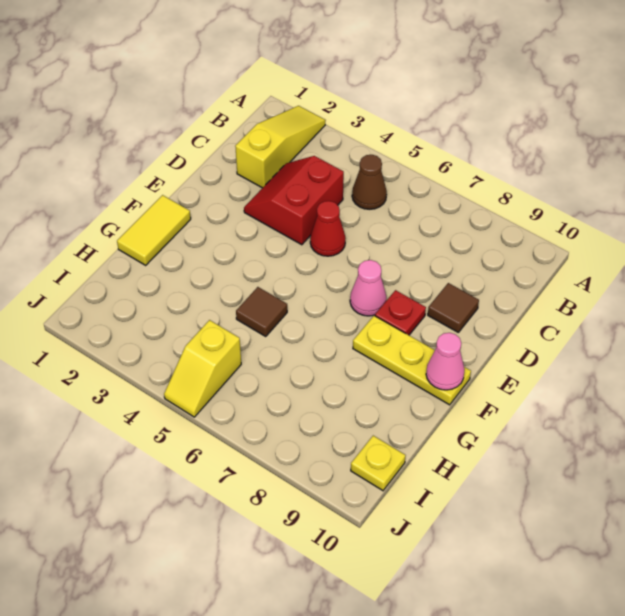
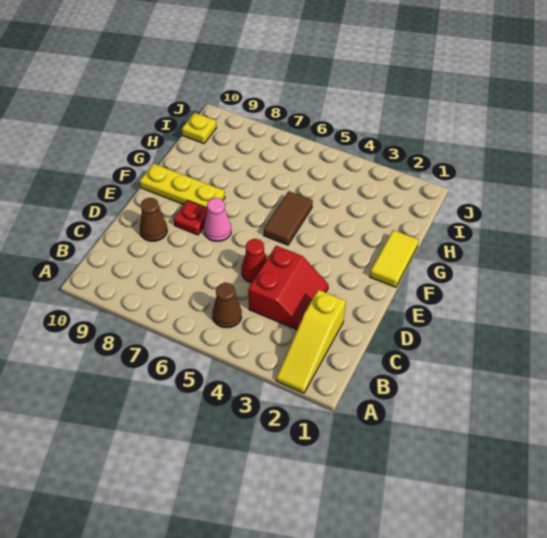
brown tile D9 level 1 -> brown cone D9 level 1
pink cone F10 level 2 -> none
brown tile G5 level 1 -> brown tile F5:G5 level 1
yellow slope I5:J5 level 1 top I -> none

